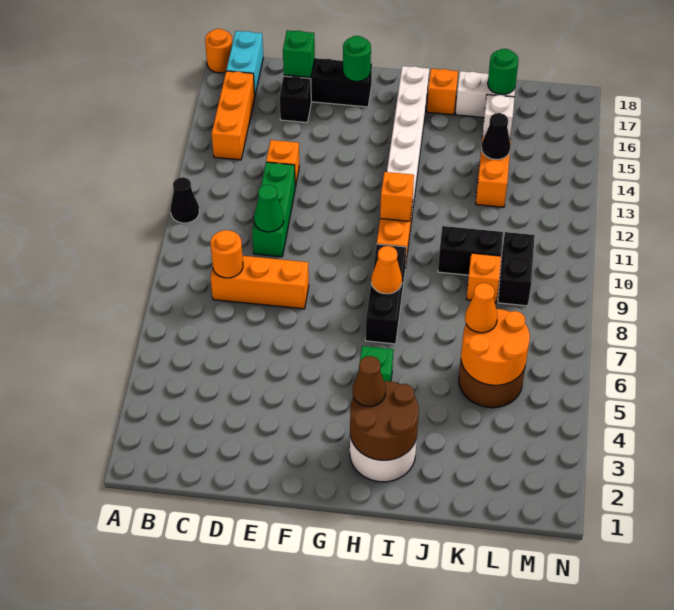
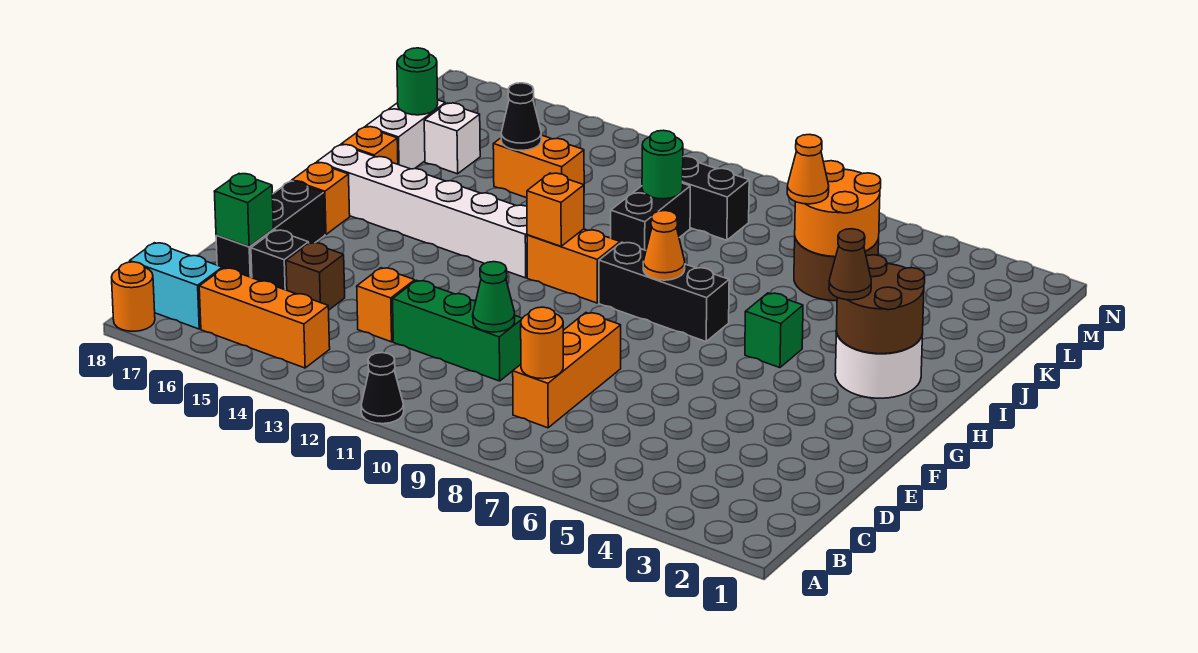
none -> brown brick D15 level 1
green round brick F17 level 2 -> green round brick K10 level 2
orange brick K9 level 1 -> orange brick G17 level 1

